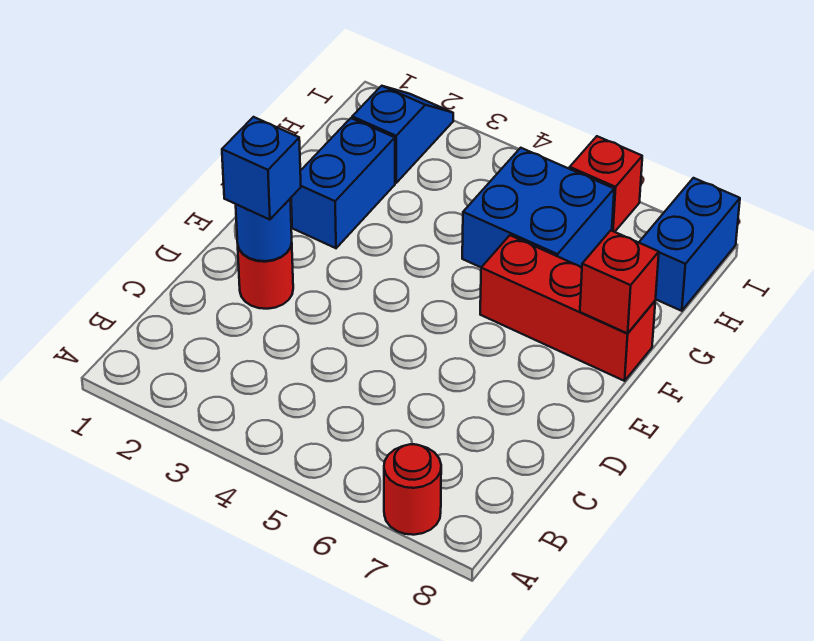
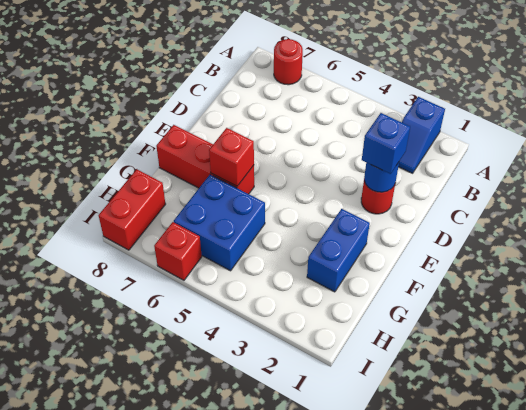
red brick F8 level 2 -> red brick F6 level 2
blue slope H2:I2 level 1 top H -> blue slope A2:B2 level 1 top A
blue brick H8:I8 level 1 -> red brick H8:I8 level 1

